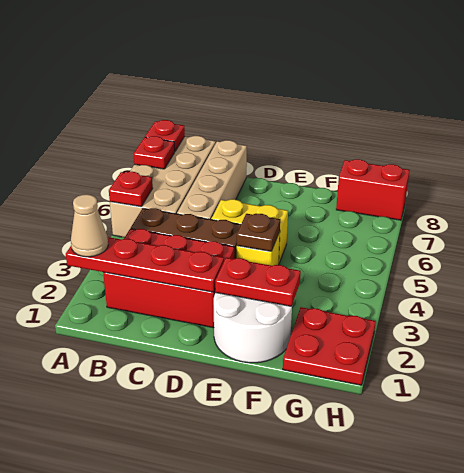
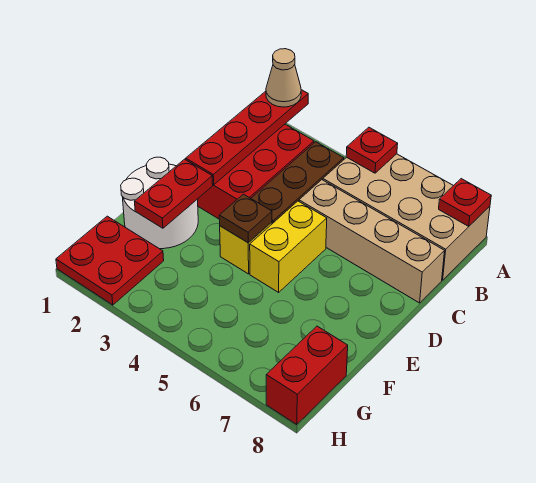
red plate A7 level 2 -> none

